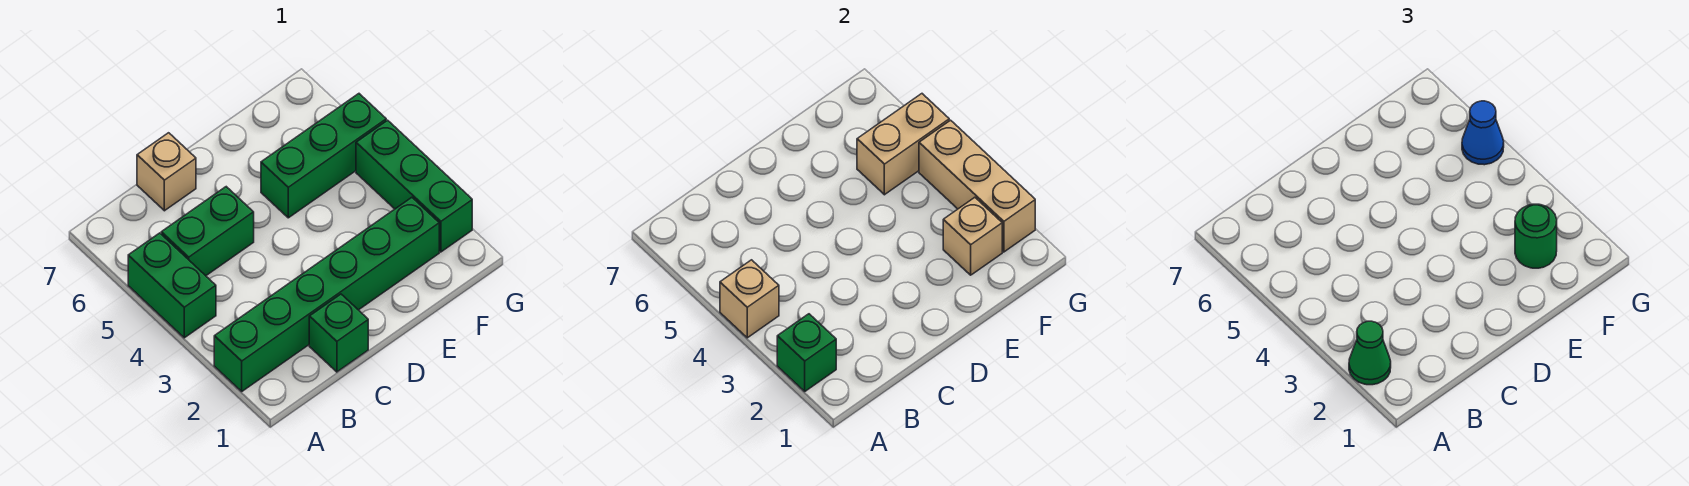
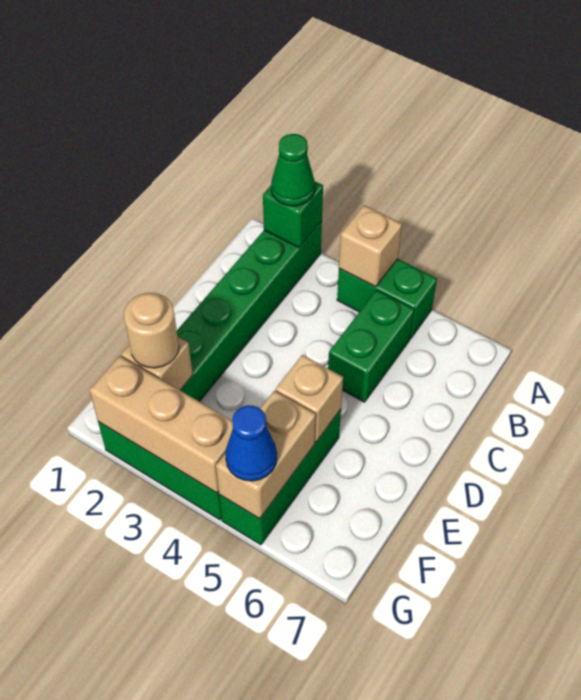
green brick C1 level 1 -> none
tan brick C7 level 1 -> tan brick E5 level 2
green round brick F2 level 3 -> tan round brick F2 level 3

